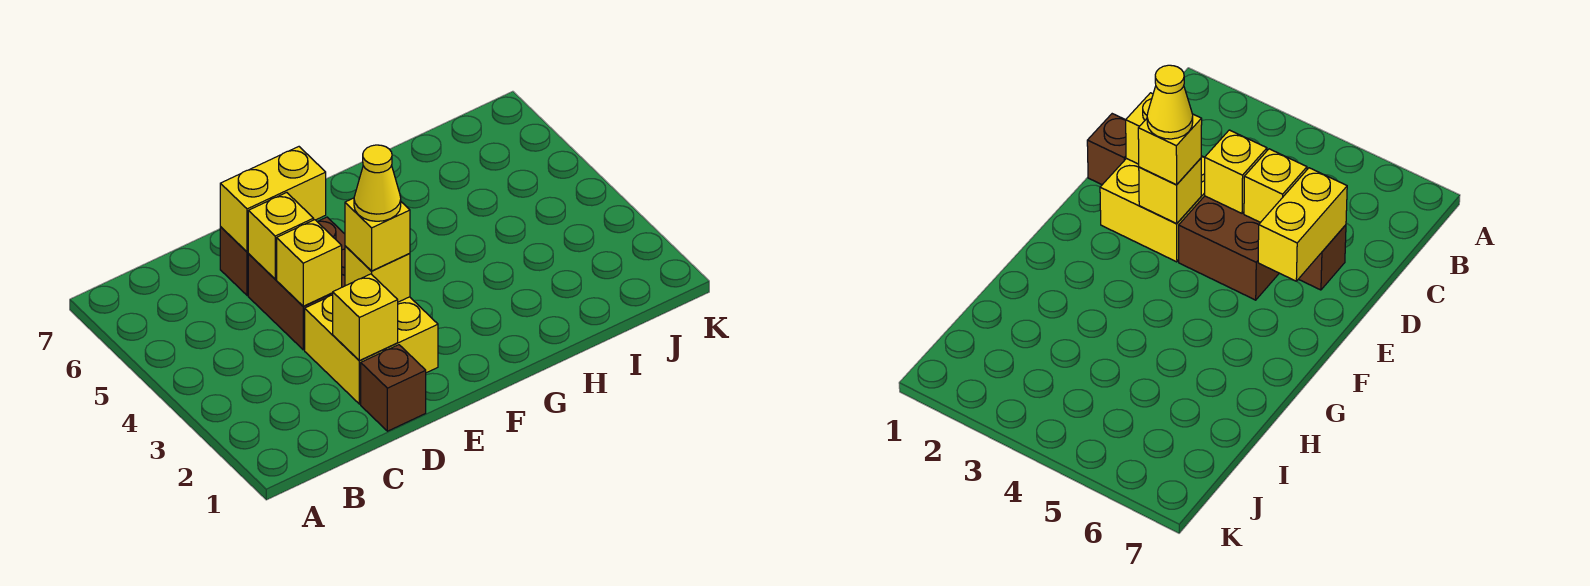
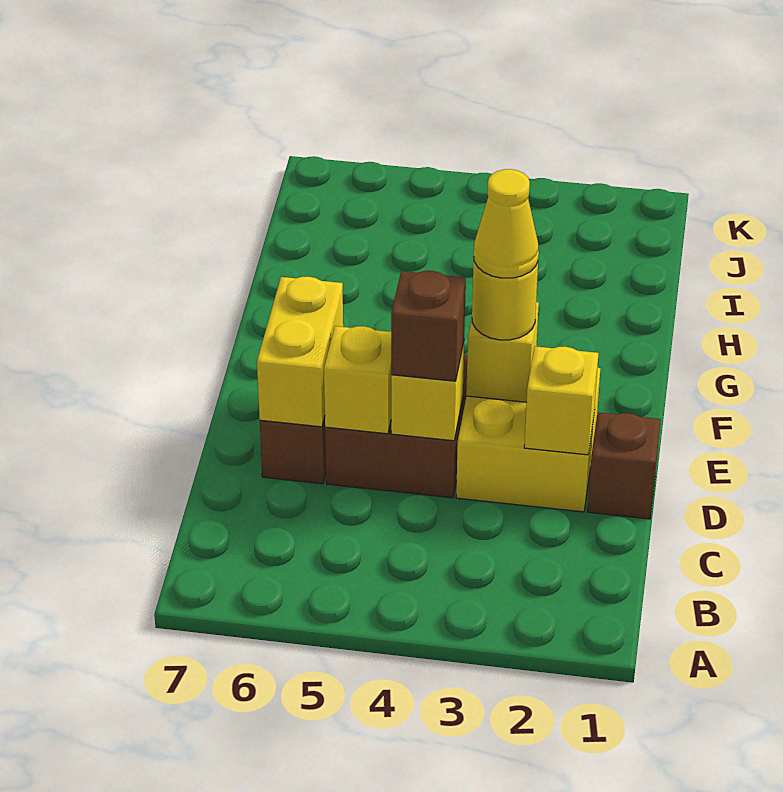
none -> brown brick D4 level 3
yellow brick E3 level 3 -> yellow round brick E3 level 3

